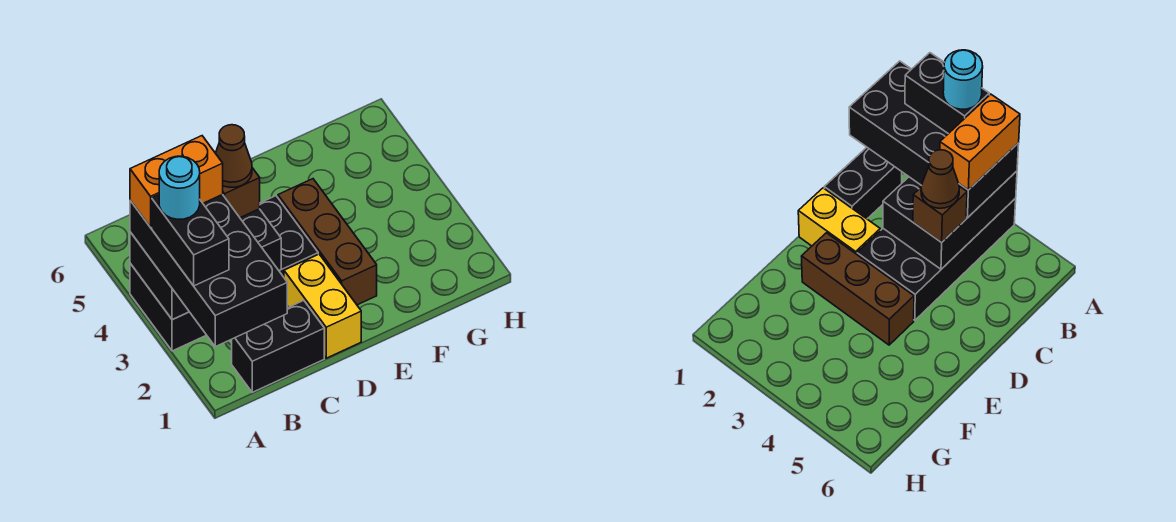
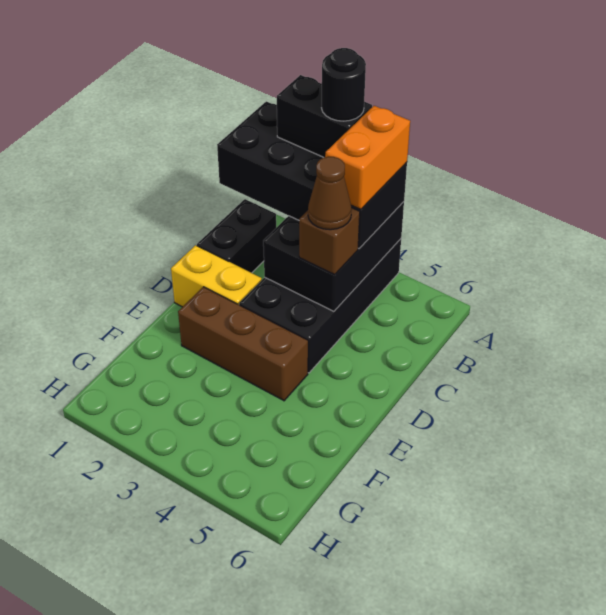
cyan round brick A3 level 5 -> black round brick A3 level 5

